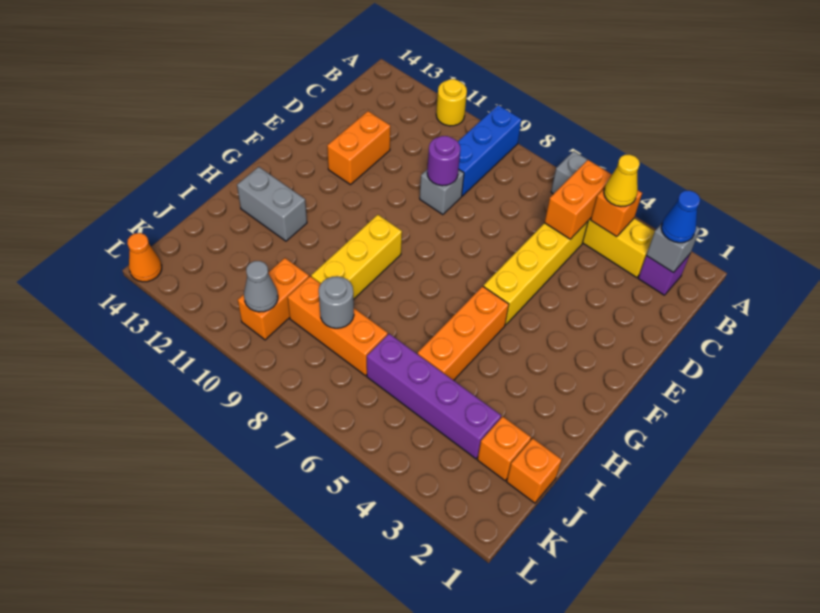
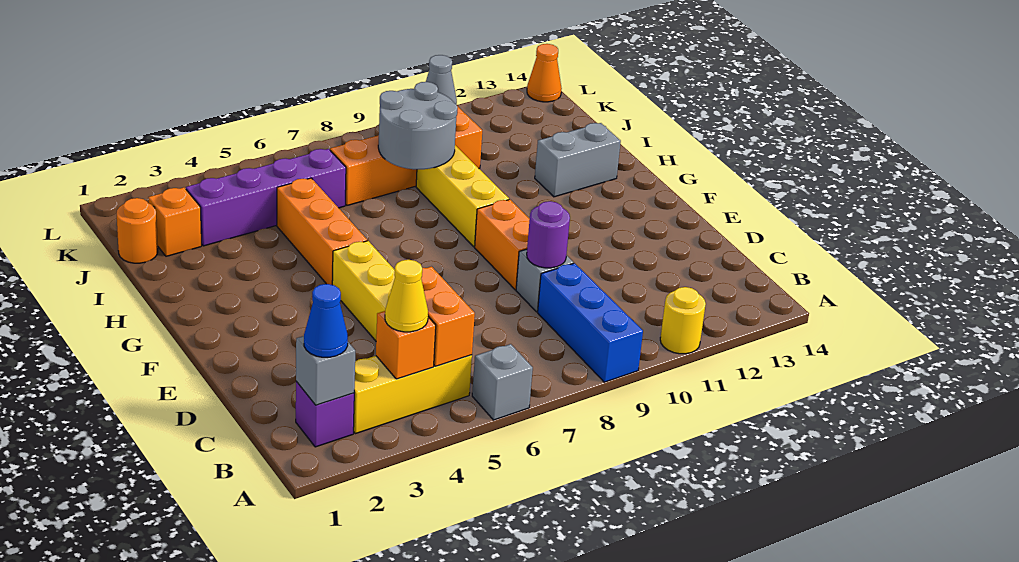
orange brick D12:E12 level 1 -> orange brick E9:F9 level 1
orange brick J1 level 1 -> orange round brick J1 level 1
grey round brick J8 level 2 -> grey round brick I8:J9 level 2

